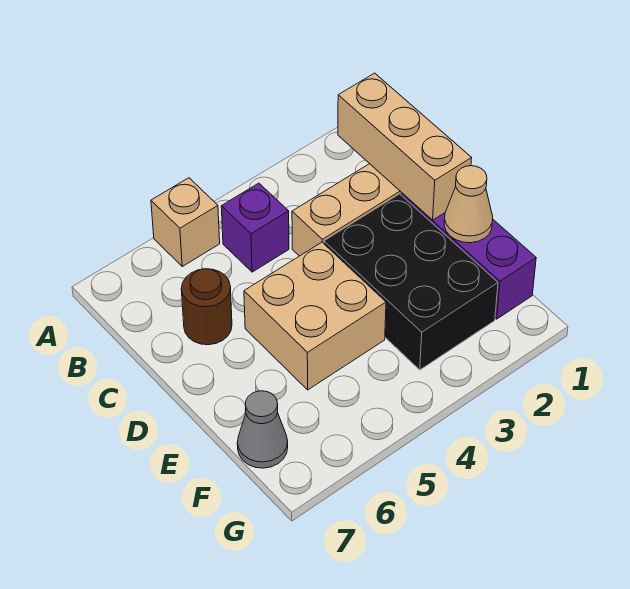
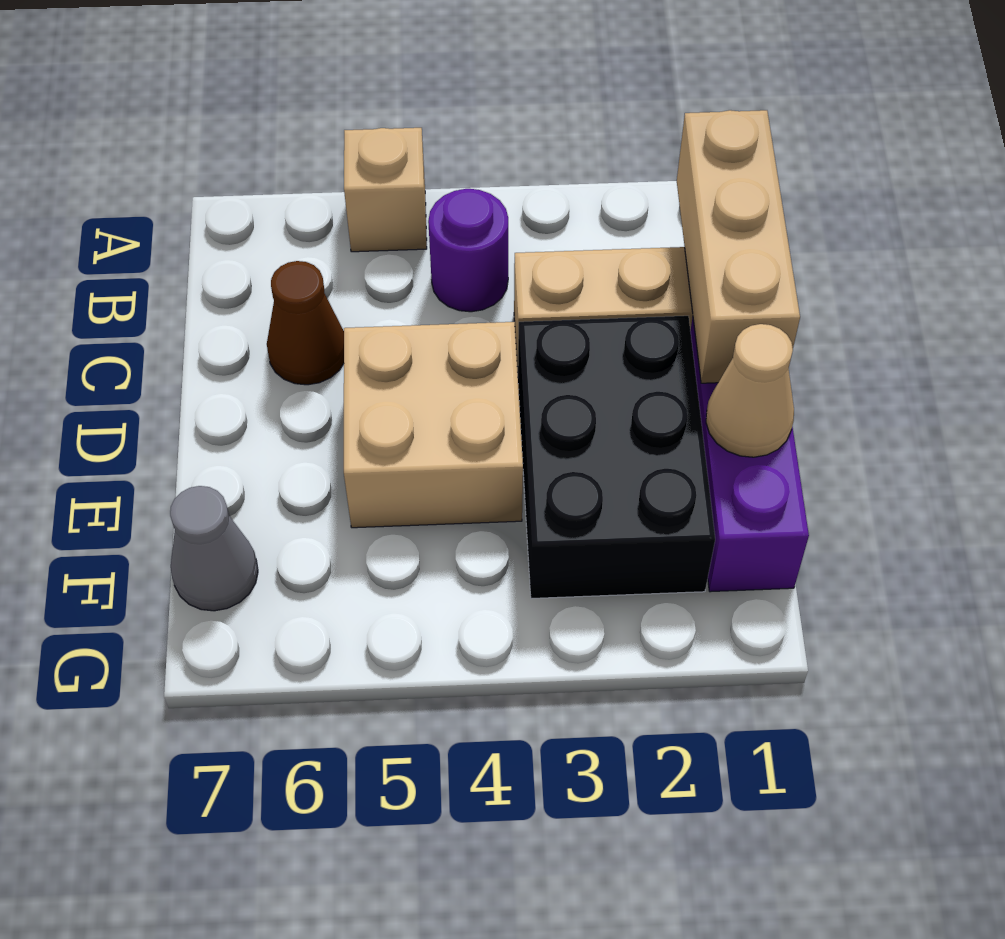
purple brick B4 level 1 -> purple round brick B4 level 1
brown round brick C6 level 1 -> brown cone C6 level 1

